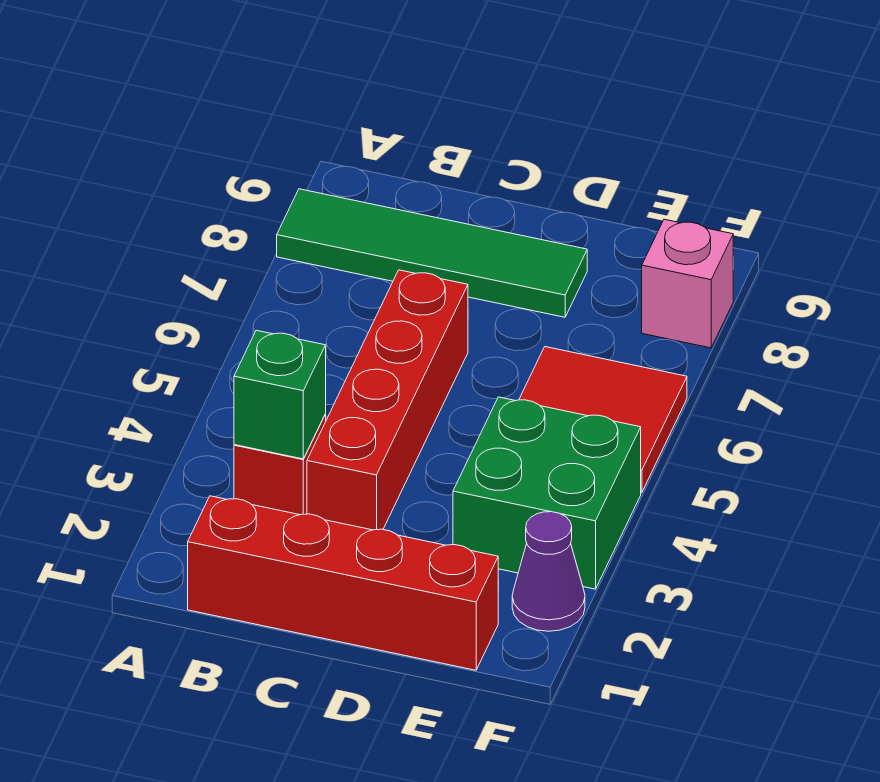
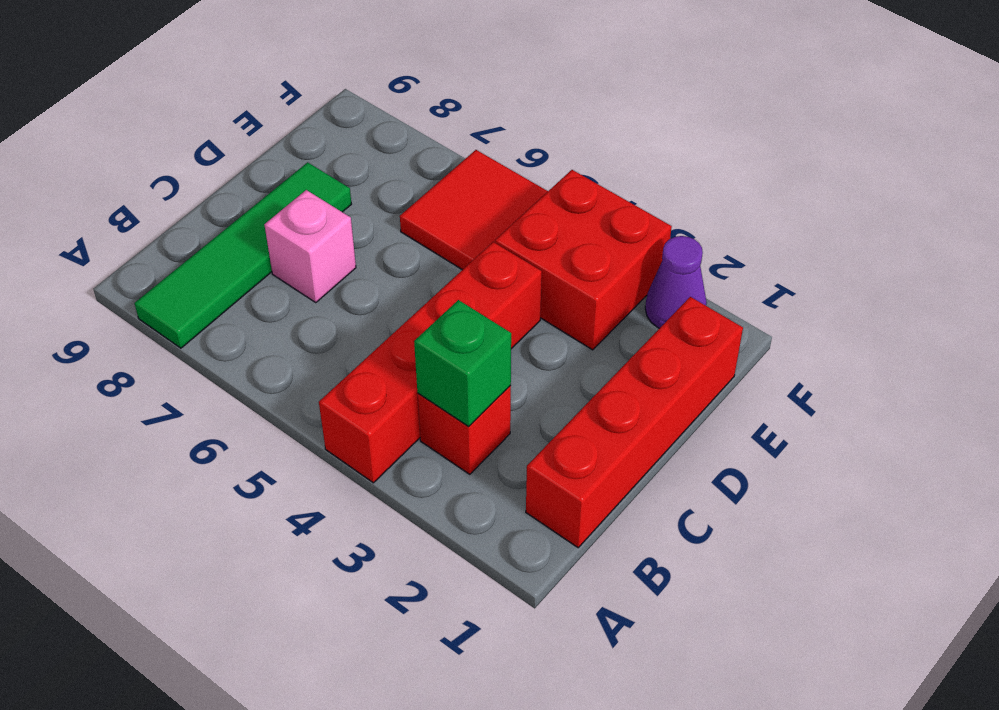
red brick C3:C6 level 1 -> red brick A4:D4 level 1
green brick E3:F4 level 1 -> red brick E3:F4 level 1
pink brick F8 level 1 -> pink brick C7 level 1

